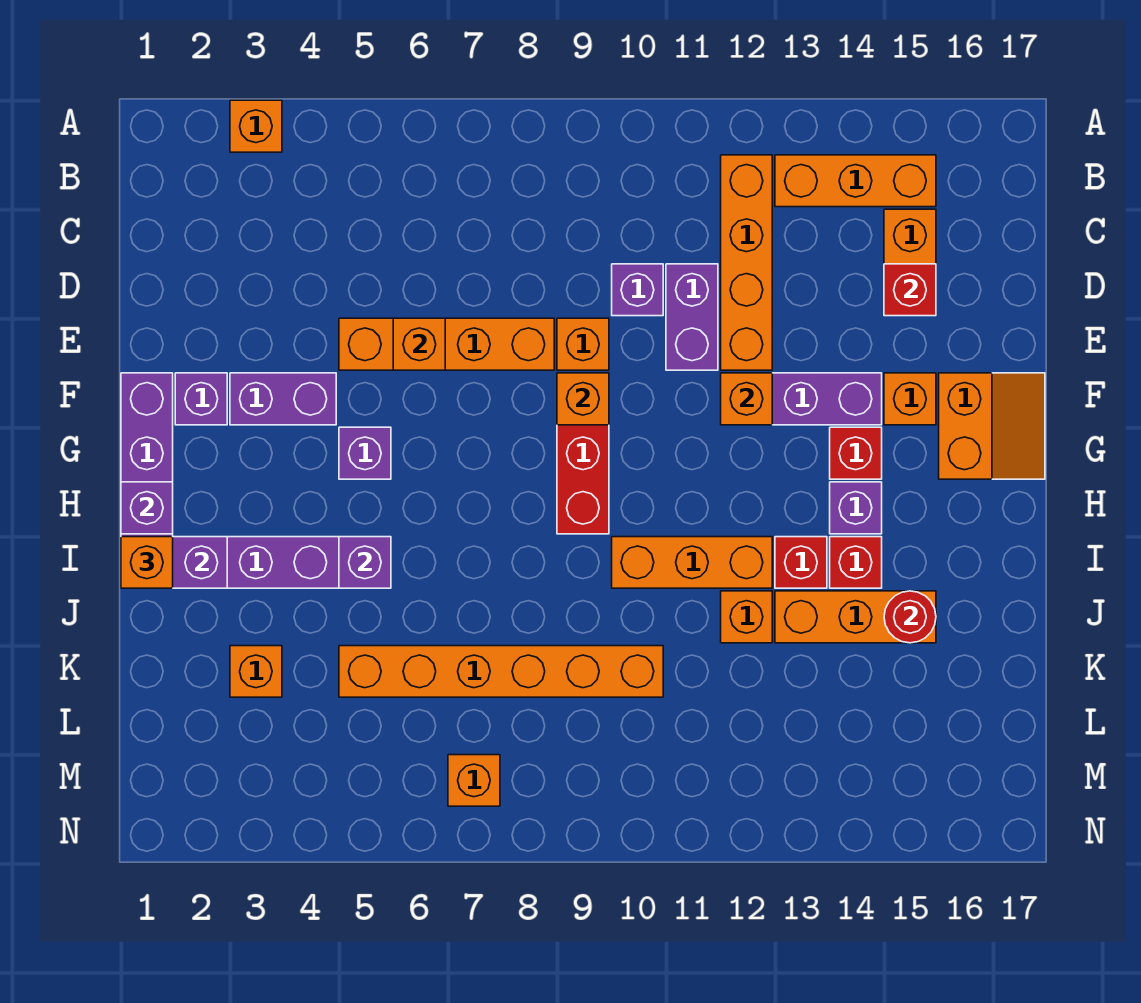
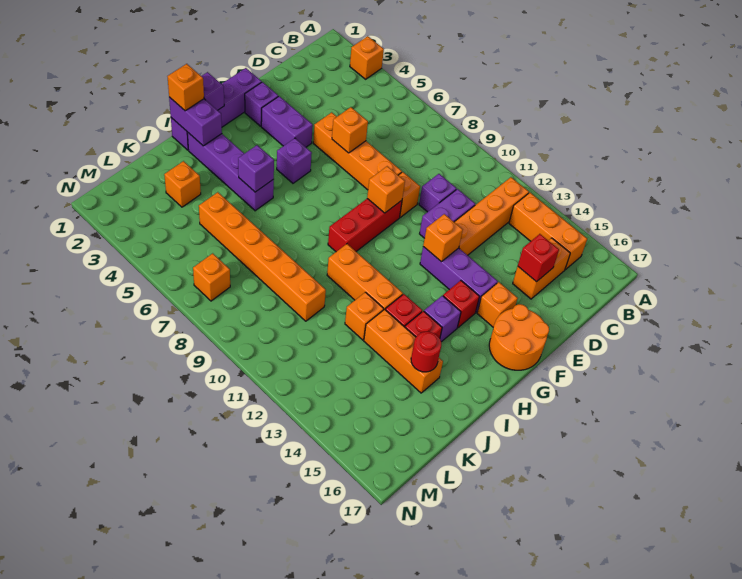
orange slope F16:G17 level 1 top 16 -> orange round brick F16:G17 level 1

